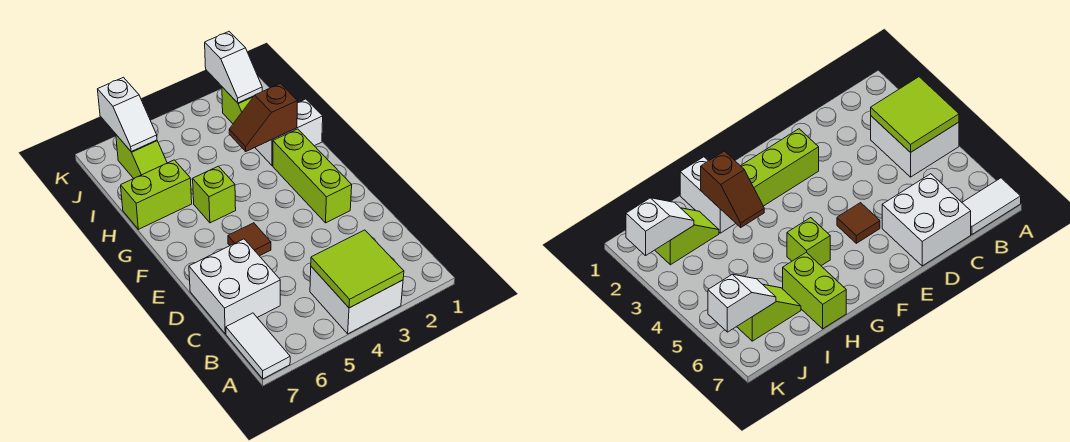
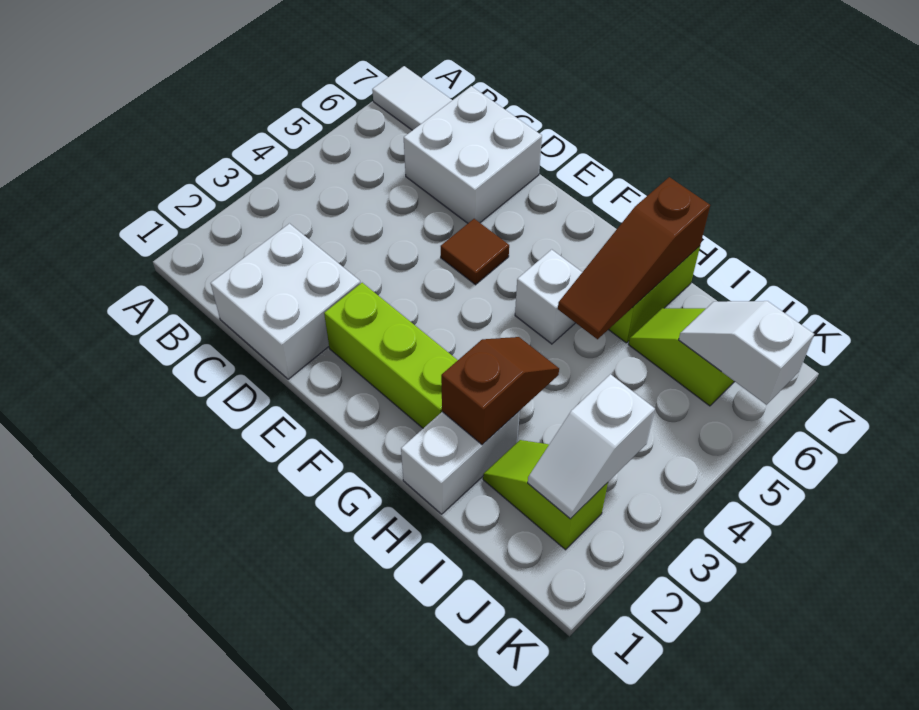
white brick A3:B4 level 1 -> white brick C1:D2 level 1
lime tile A3:B4 level 2 -> none
lime brick G5 level 1 -> white brick G5 level 1
none -> brown slope H5:H7 level 2 top 7
white slope J2:K2 level 2 top K -> white slope J2:J3 level 2 top 3

